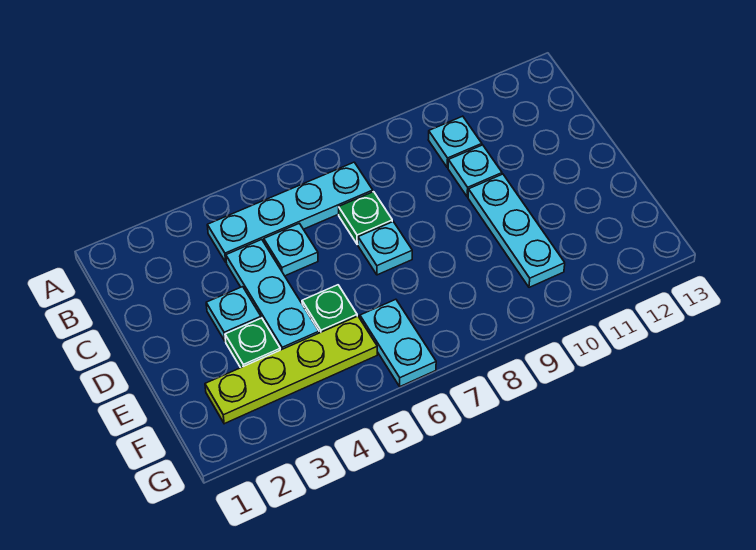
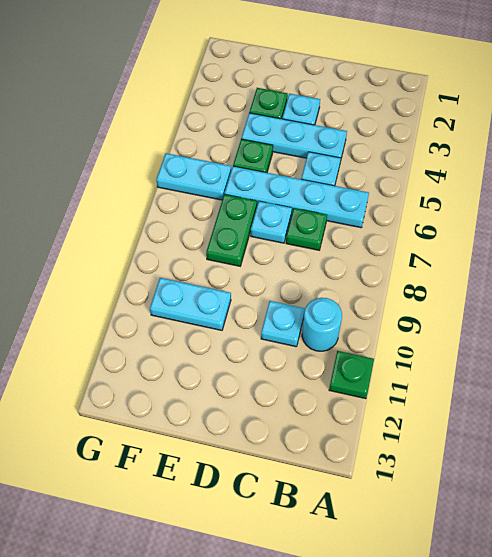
none -> green plate A11 level 1
cyan plate B4:B7 level 1 -> cyan plate B6:E6 level 1
cyan plate B10 level 1 -> cyan round brick B10 level 1
cyan plate D10:F10 level 1 -> cyan plate E10:F10 level 1
none -> green plate E7:E8 level 1
lime plate F2:F5 level 1 -> none

